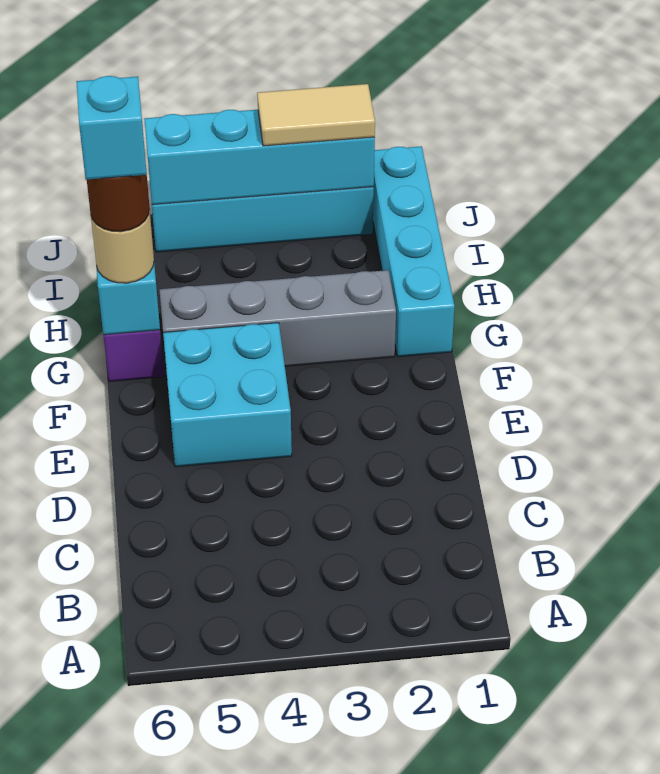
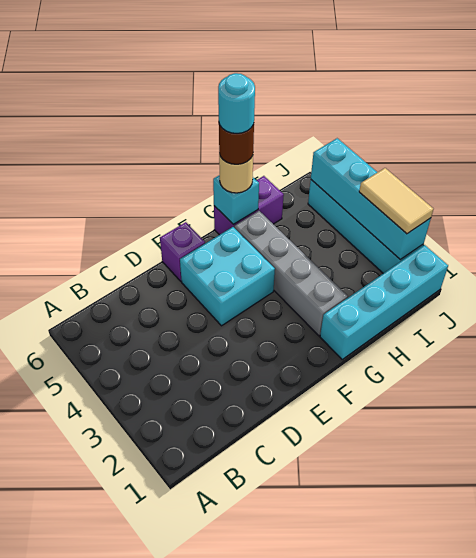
none -> purple brick E6 level 1
cyan brick G6 level 5 -> cyan round brick G6 level 5

